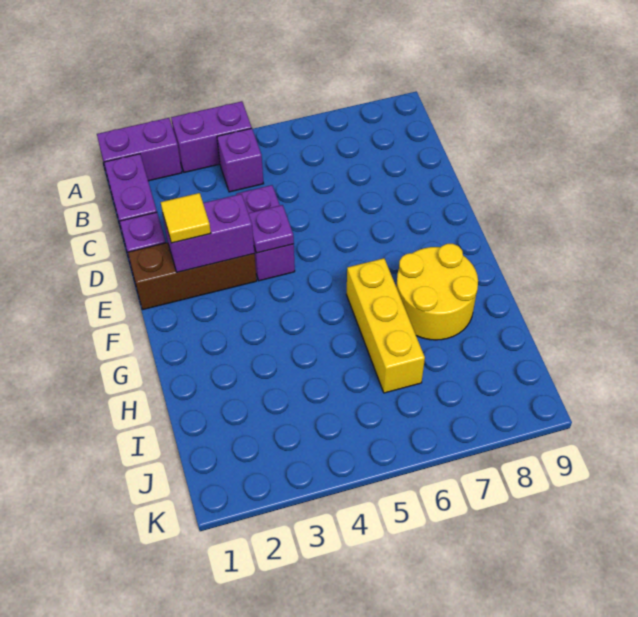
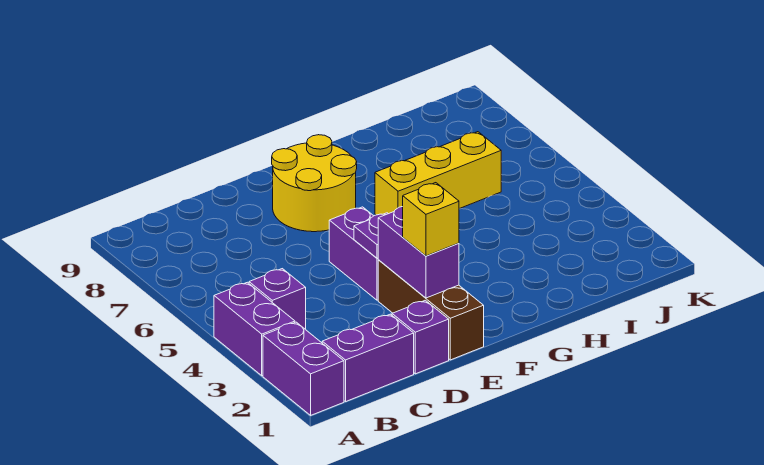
purple brick D4:E4 level 1 -> purple brick E4:E5 level 1
yellow tile E2 level 3 -> yellow brick E2 level 3
yellow round brick G7:H8 level 1 -> yellow round brick E7:F8 level 1

